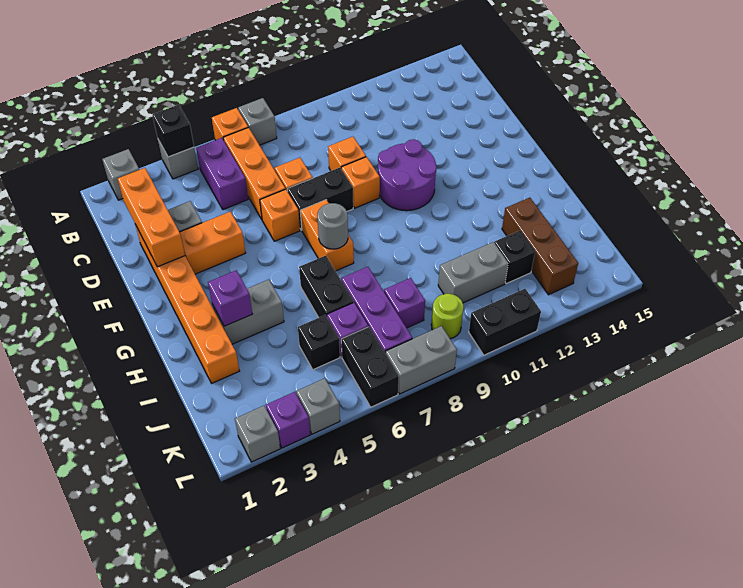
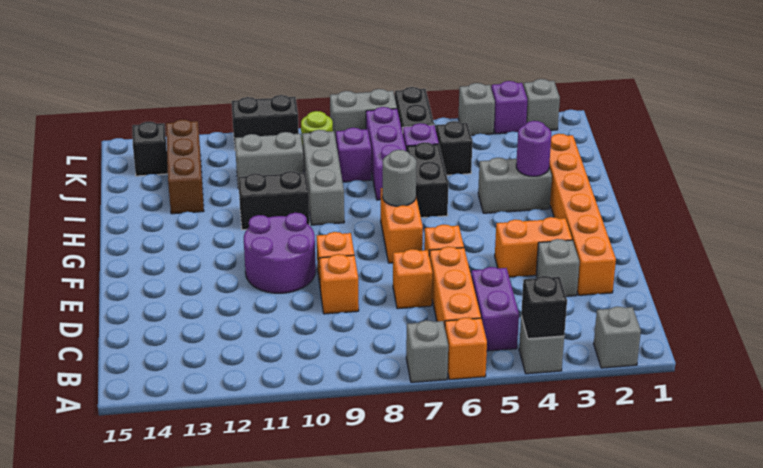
orange brick C2:E2 level 2 -> none
black brick E7:E8 level 1 -> black brick H10:H11 level 1
purple brick H3 level 2 -> purple round brick H3 level 2
none -> grey brick H9:J9 level 1
black brick J12 level 1 -> black brick K14 level 1

